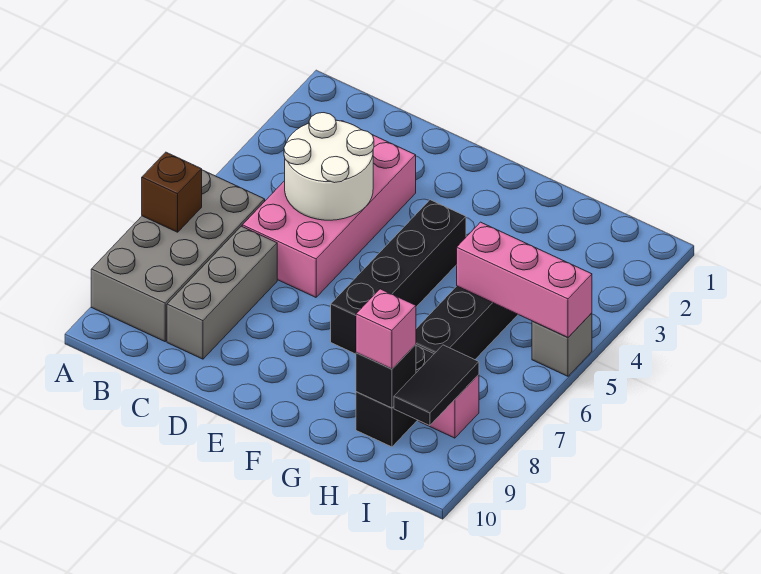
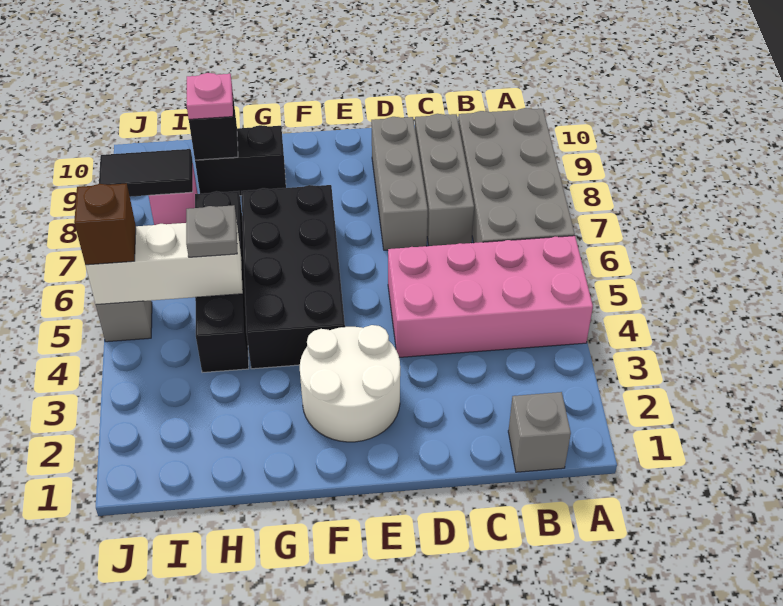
brown brick A7 level 2 -> brown brick J5 level 3
none -> grey brick B1 level 1
pink brick C3:D6 level 1 -> pink brick A4:D5 level 1
white round brick C4:D5 level 2 -> white round brick E2:F3 level 1
none -> grey brick D7:D9 level 1
black brick F4:F7 level 1 -> black brick F4:G7 level 1
pink brick H5:J5 level 2 -> white brick H5:J5 level 2
none -> grey plate H5 level 3
black brick H8:H9 level 1 -> black brick G9:H9 level 1
pink brick H9 level 3 -> pink plate H9 level 3
black tile I8:I9 level 2 -> black tile I8:J8 level 2

